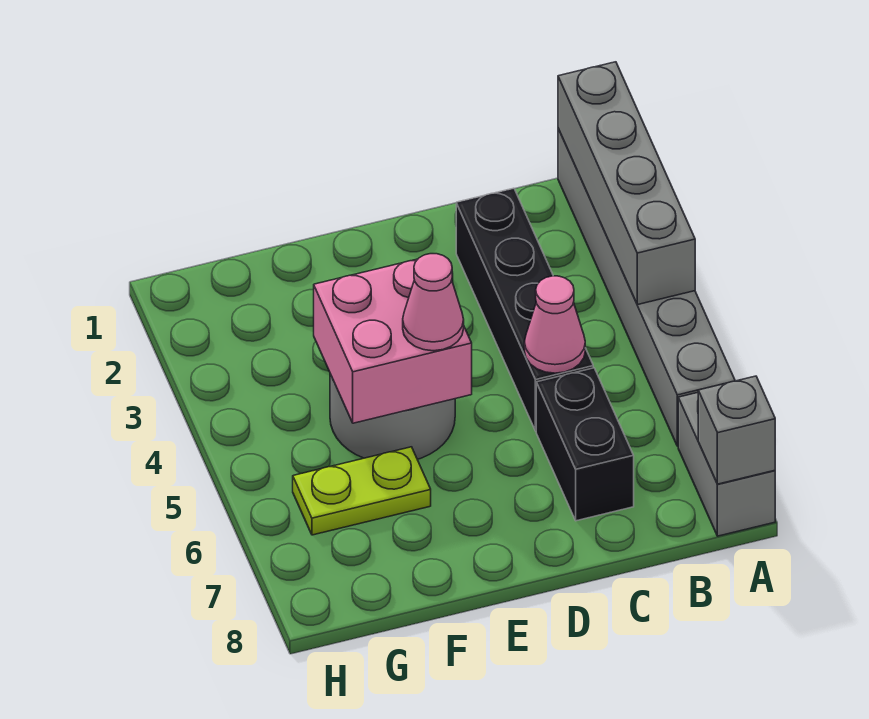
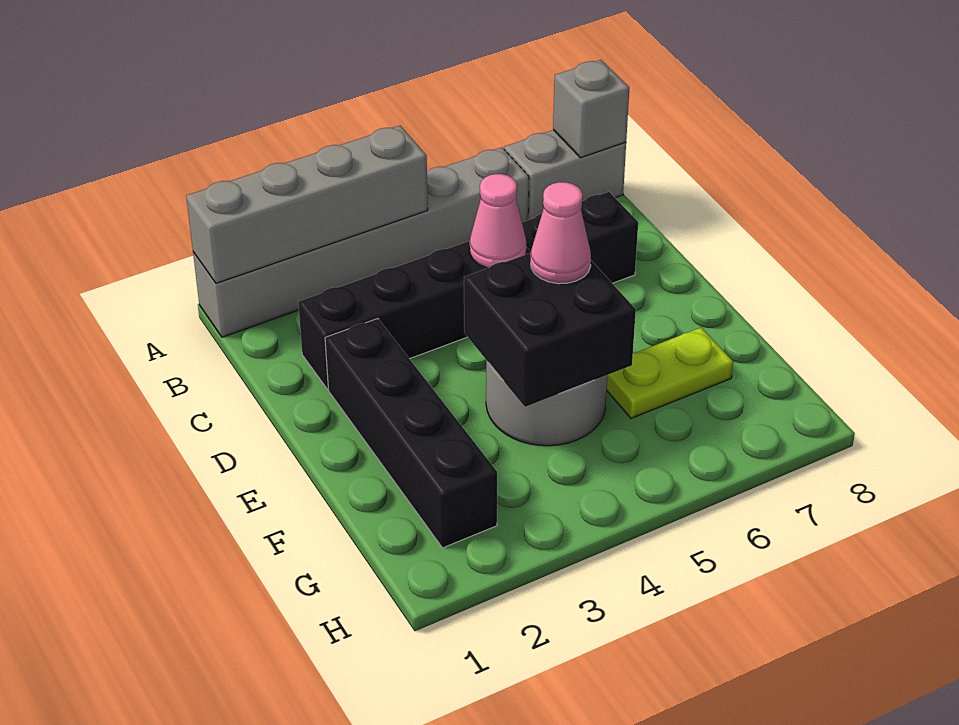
none -> black brick D2:G2 level 1
pink brick E4:F5 level 2 -> black brick E4:F5 level 2
lime plate F6:G6 level 1 -> lime plate F6:F7 level 1

